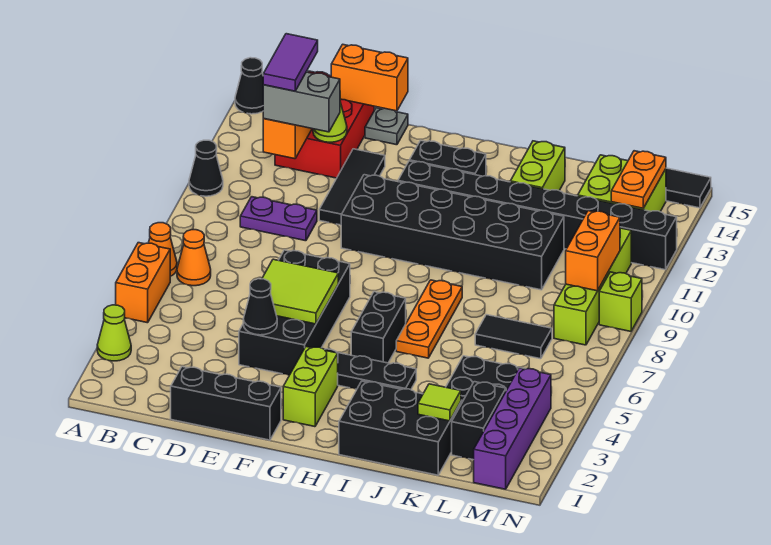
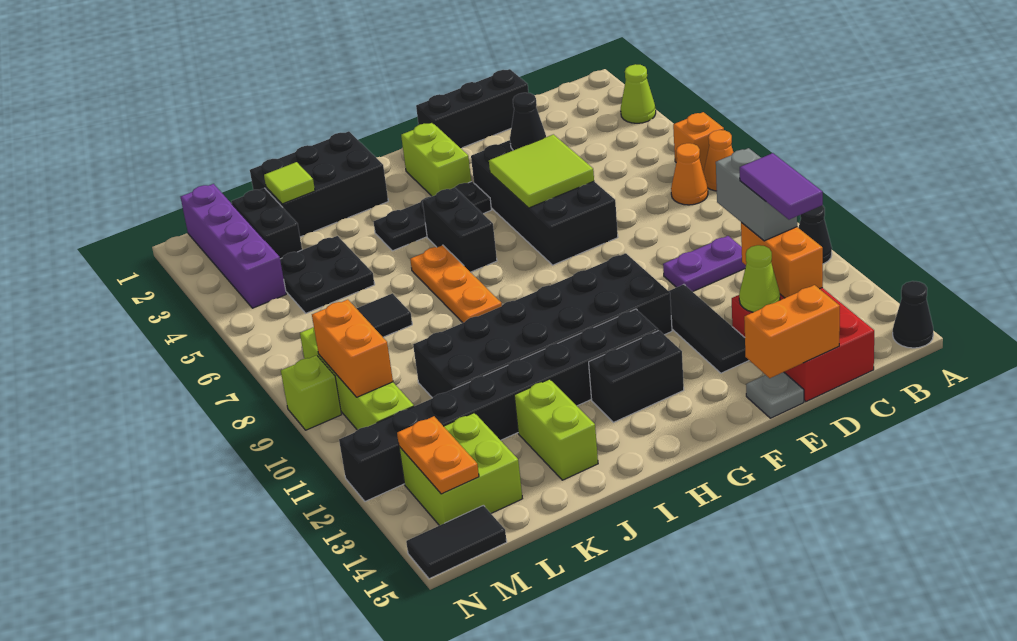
orange brick A5:A6 level 1 -> orange brick A6 level 1
grey brick C12:D12 level 3 -> grey brick C11:C12 level 3

